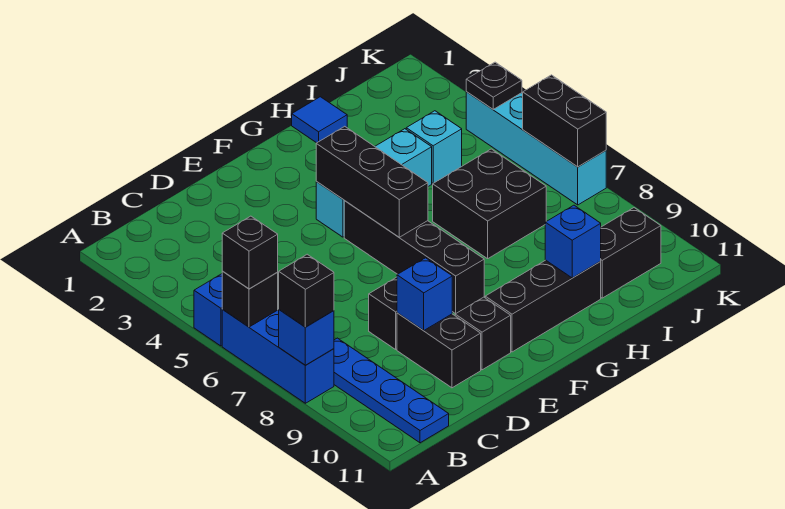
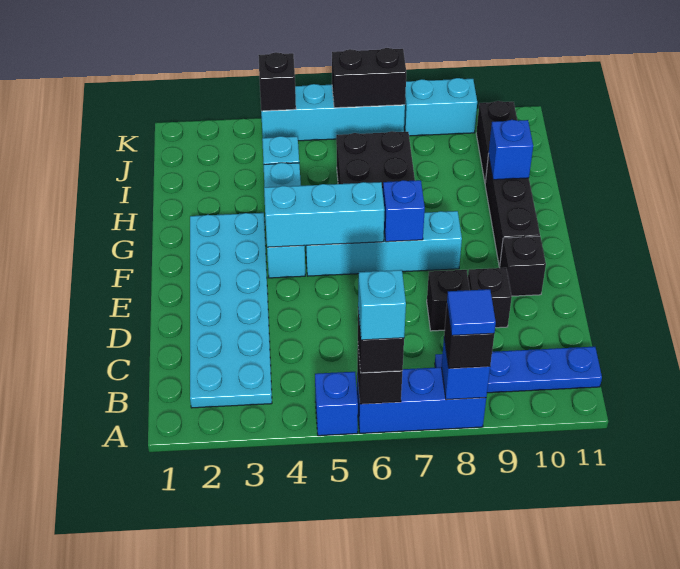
none -> cyan brick A6 level 4
none -> cyan plate B2:G3 level 1
black brick D9:D10 level 1 -> black brick D9 level 1
blue brick D9 level 2 -> blue brick F7 level 2
black brick F4:F6 level 2 -> cyan brick F4:F6 level 2
black brick F5:F8 level 1 -> cyan brick F5:F8 level 1
blue tile H1 level 1 -> blue tile A8 level 4
black plate K4 level 2 -> black brick K4 level 2
none -> cyan brick K8:K9 level 1

